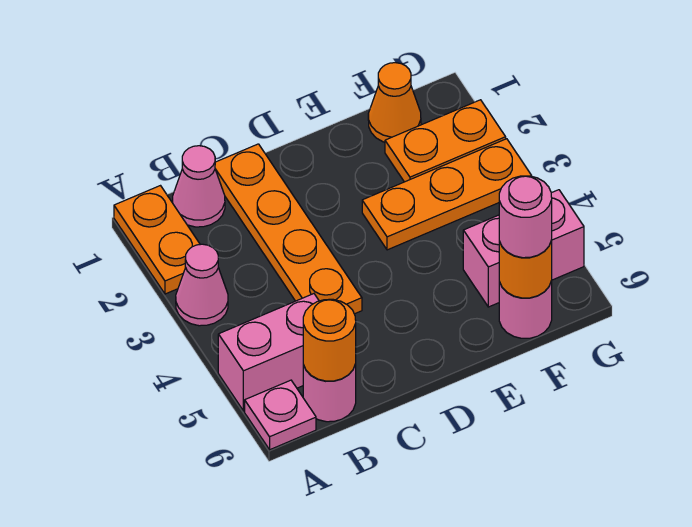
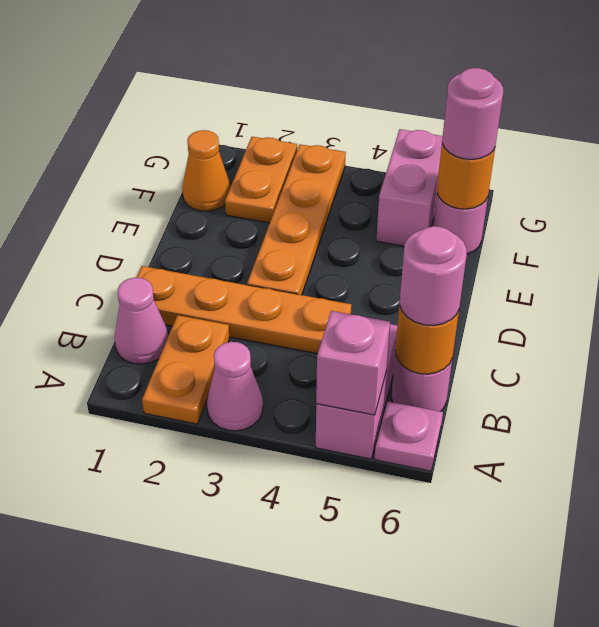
orange plate A1:A2 level 1 -> orange plate A2:B2 level 1
none -> pink brick A5 level 2
none -> pink round brick B6 level 3
orange plate E3:G3 level 1 -> orange plate D3:G3 level 1

